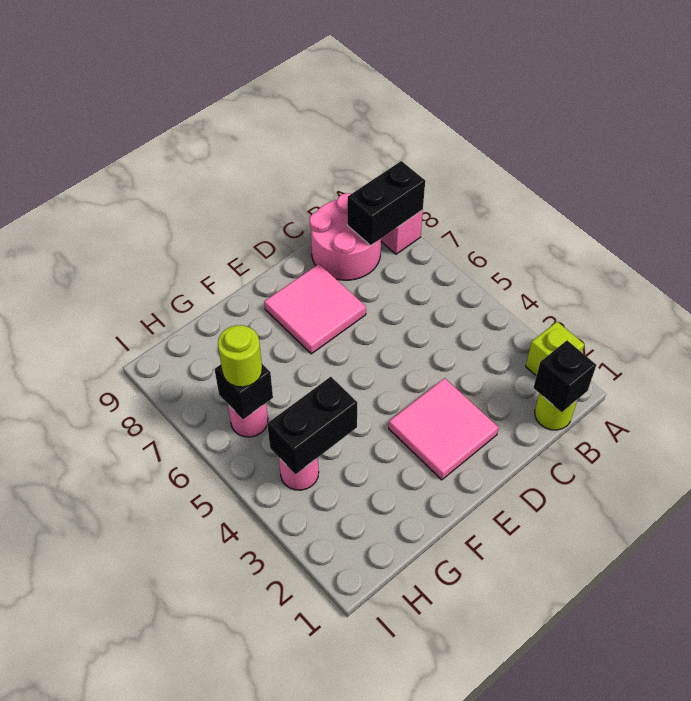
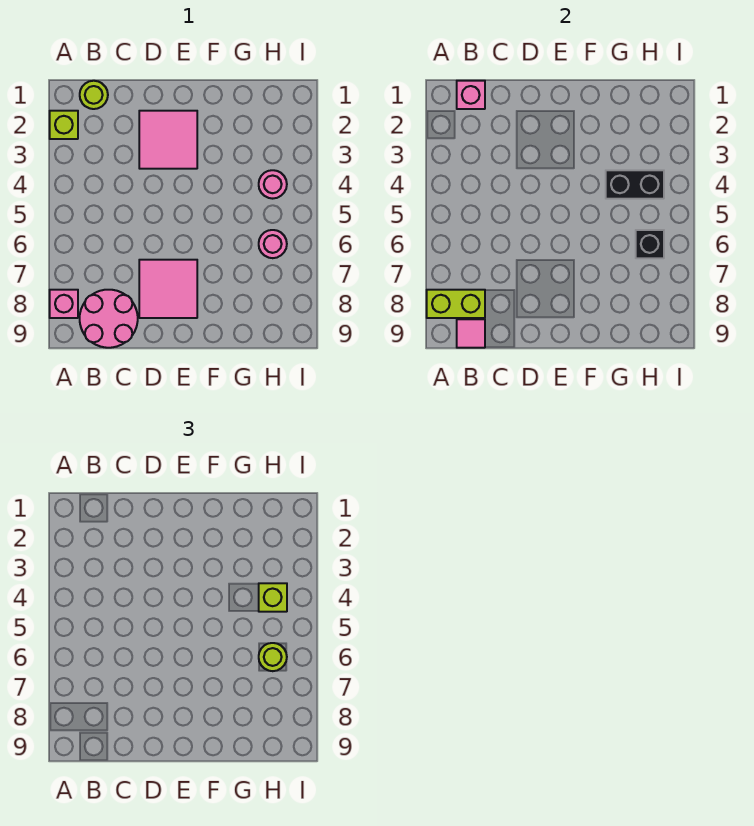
black brick A8:B8 level 2 -> lime brick A8:B8 level 2
black brick B1 level 2 -> pink brick B1 level 2
none -> pink tile B9 level 2
none -> lime brick H4 level 3

